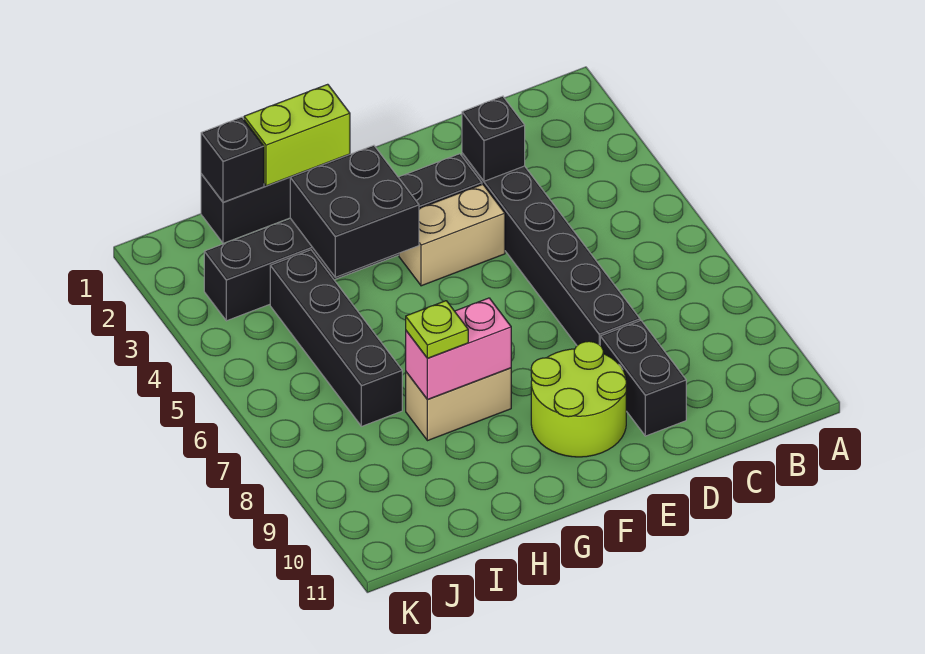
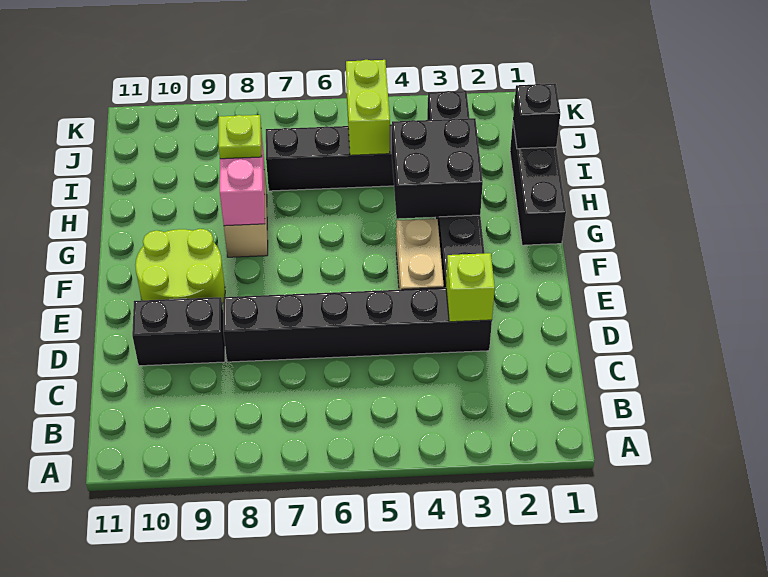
black brick D3 level 2 -> lime brick D3 level 2
lime brick G1:H1 level 2 -> lime brick I5:J5 level 2

